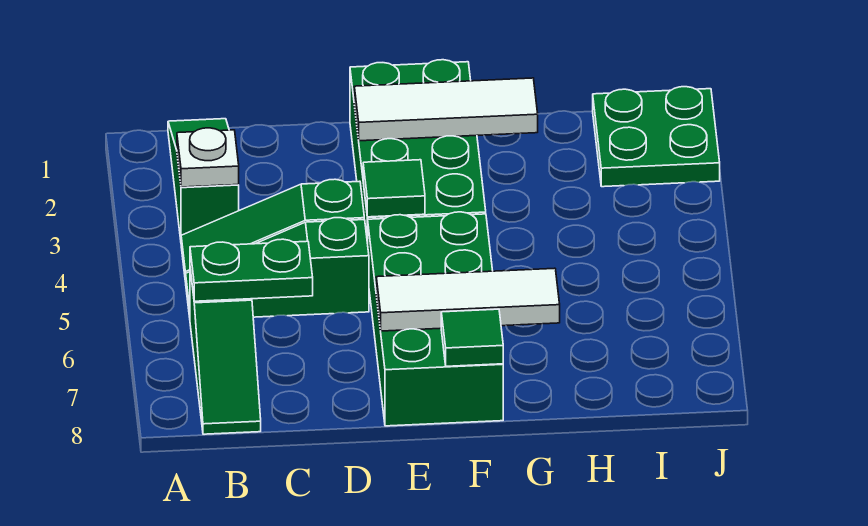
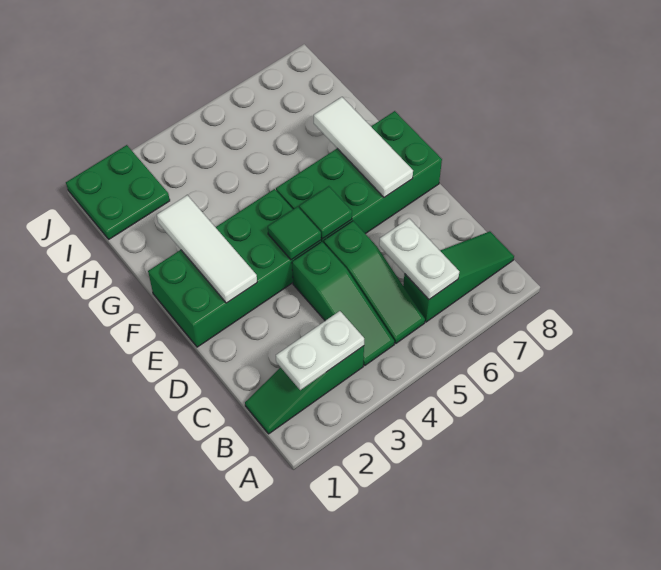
white plate B3 level 2 -> white plate B2:B3 level 2
green plate B6:C6 level 2 -> white plate B6:C6 level 2
green tile F8 level 2 -> green tile E5 level 2

